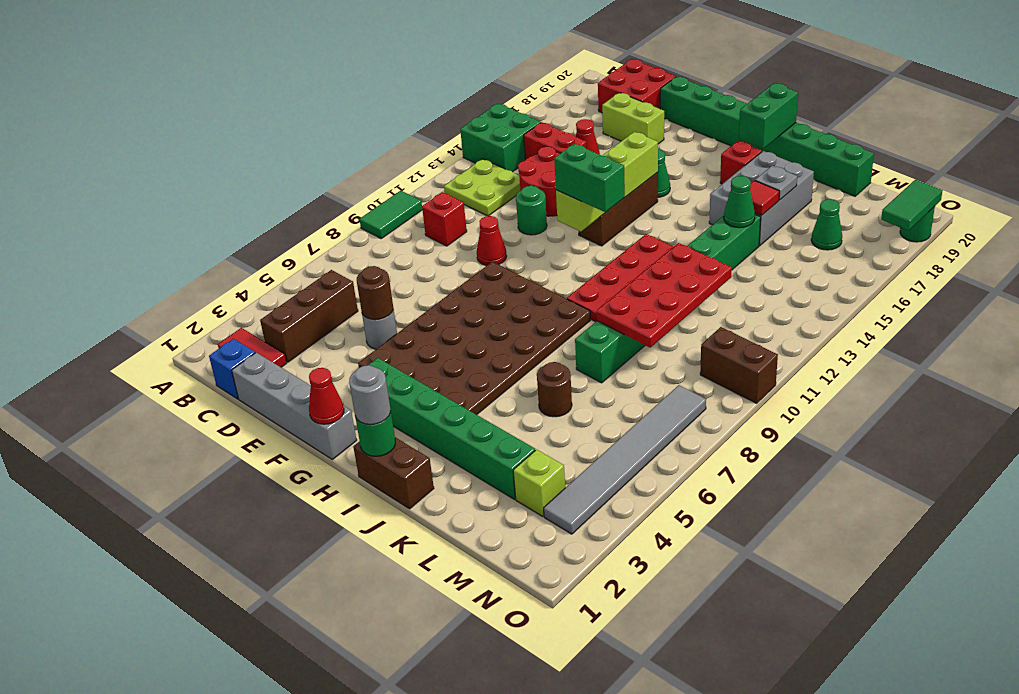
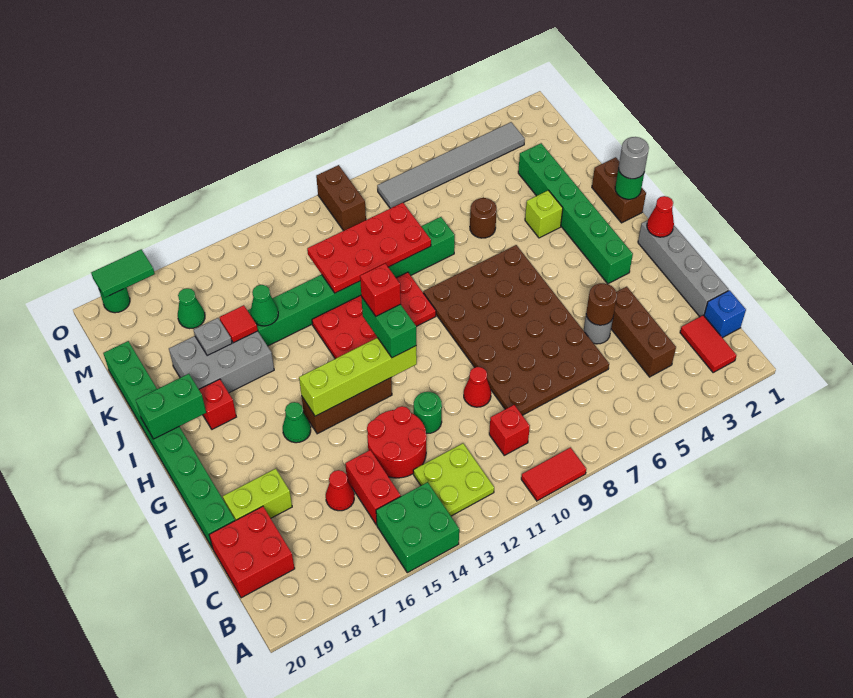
green tile A9:A10 level 1 -> red tile A9:A10 level 1
brown brick C3:C5 level 1 -> brown brick C4:E4 level 1
lime brick D18:E18 level 1 -> lime brick E18:E19 level 1
brown plate F4:I9 level 1 -> brown plate D6:I9 level 1
none -> red brick H12 level 4
lime brick M3 level 1 -> lime brick J4 level 1

